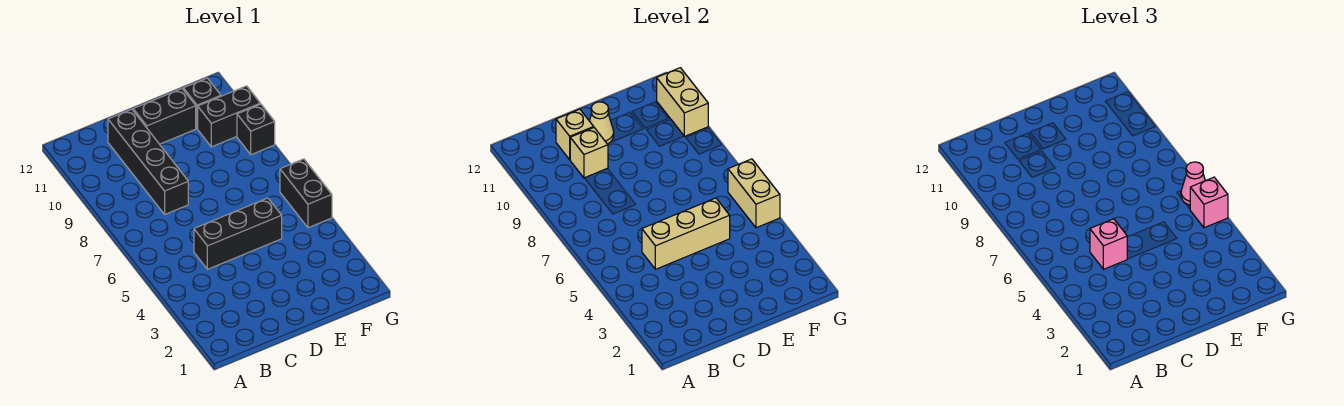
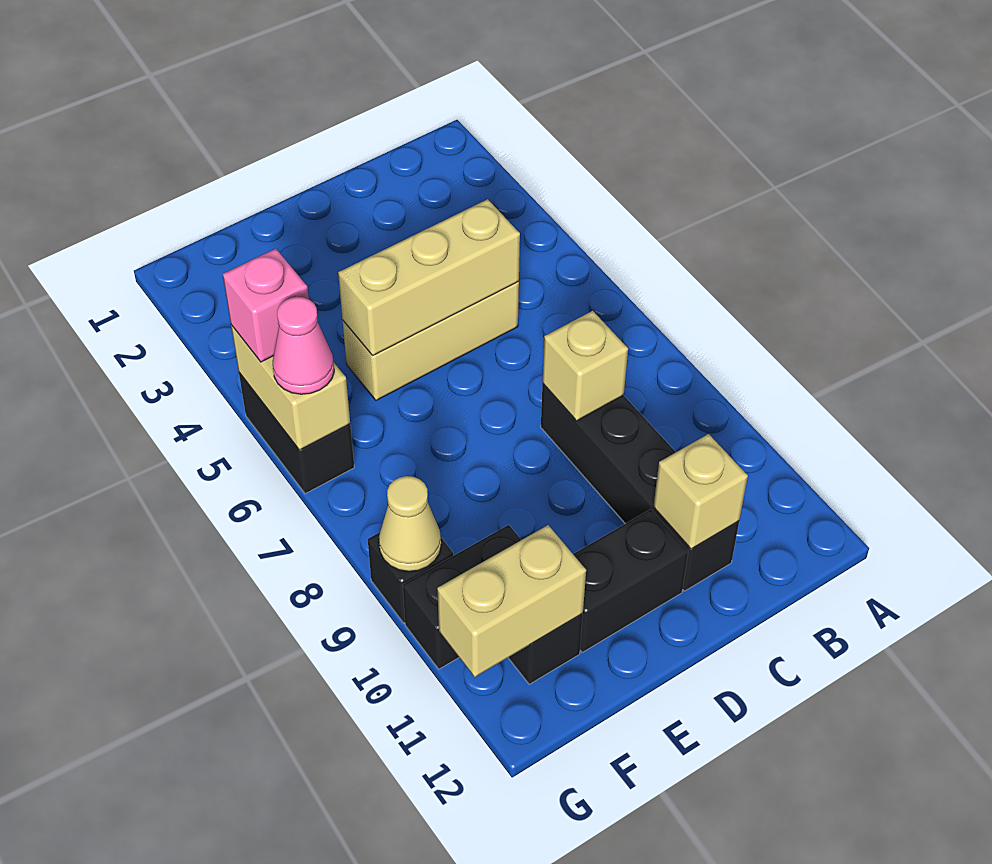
black brick C5:E5 level 1 -> tan brick C5:E5 level 1
pink brick C5 level 3 -> none
tan brick C10 level 2 -> tan brick C8 level 2
tan cone D11 level 2 -> tan cone G9 level 2
tan brick G10:G11 level 2 -> tan brick F11:G11 level 2

